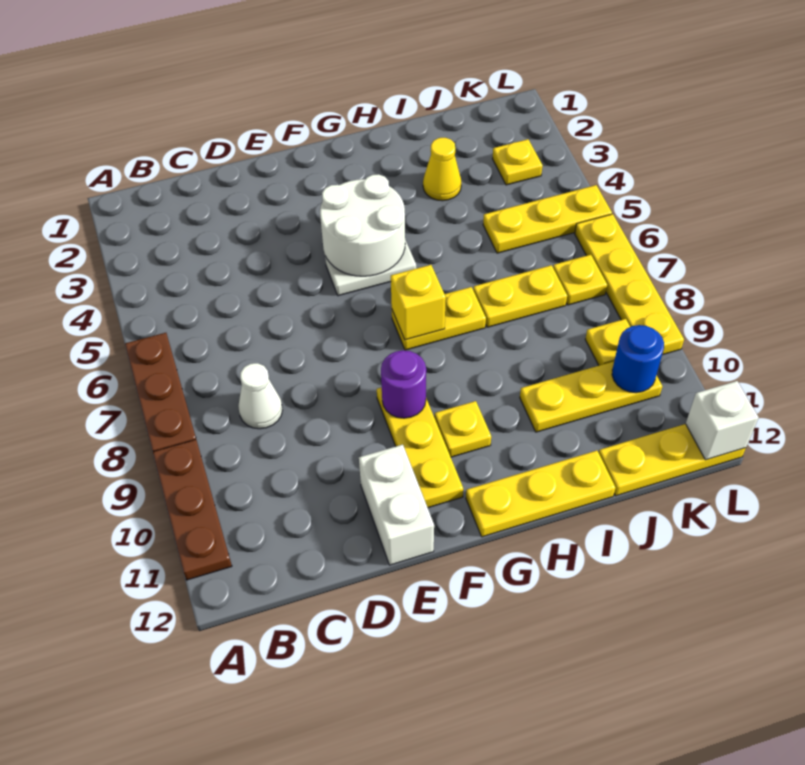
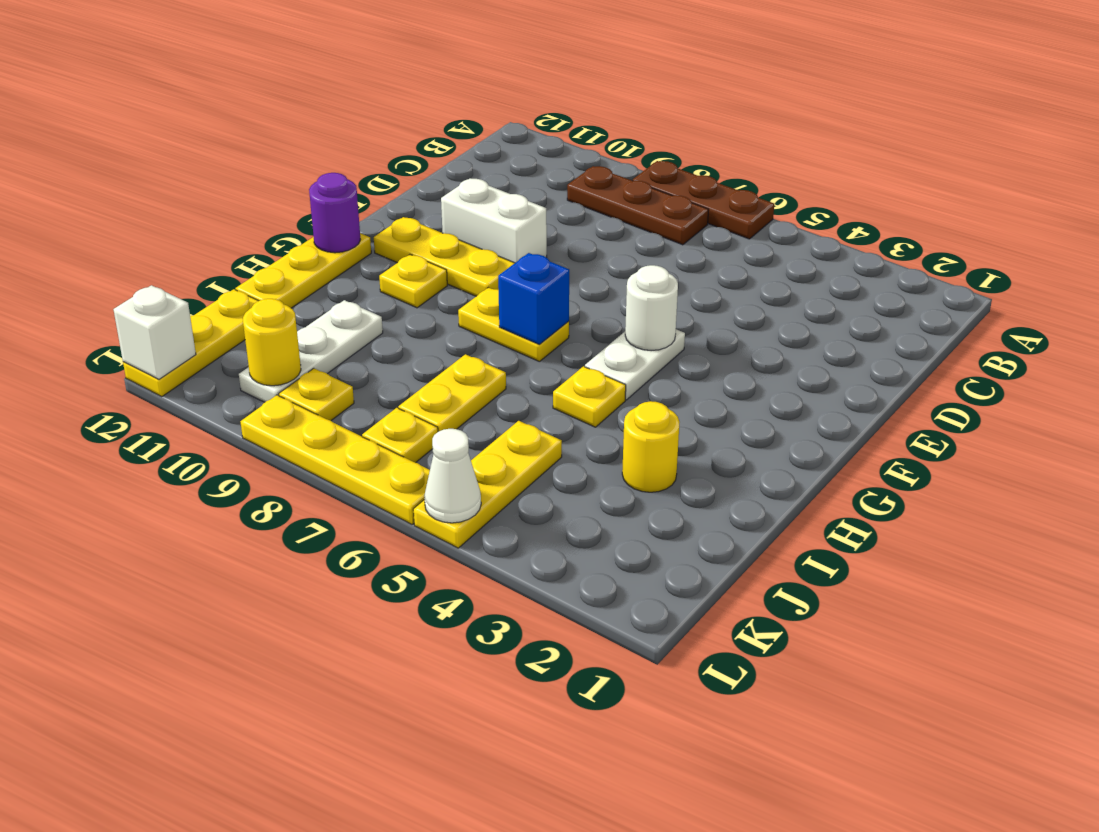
brown plate A9:A11 level 1 -> brown plate B7:B9 level 1
white cone C8 level 1 -> white cone L5 level 2
white brick E11:E12 level 1 -> white brick E9:E10 level 1
white round brick F4:G5 level 2 -> white round brick F5 level 2
purple round brick F9 level 2 -> purple round brick G12 level 2
yellow plate G7:H7 level 1 -> yellow plate G7:G8 level 1
yellow brick G7 level 2 -> blue brick G7 level 2
yellow cone I3 level 1 -> yellow round brick I3 level 1
yellow plate I10:K10 level 1 -> white plate I10:K10 level 1
yellow plate K3 level 1 -> yellow plate H5 level 1
blue round brick K10 level 2 -> yellow round brick K10 level 2

